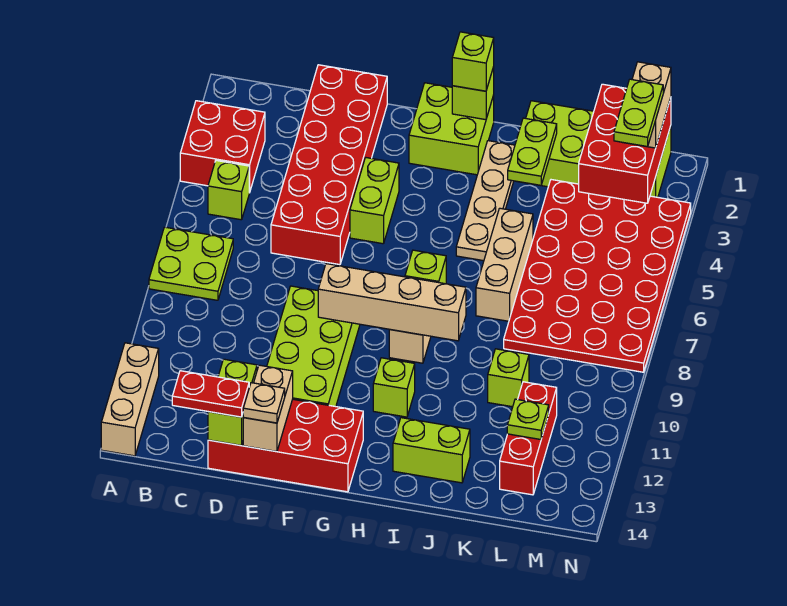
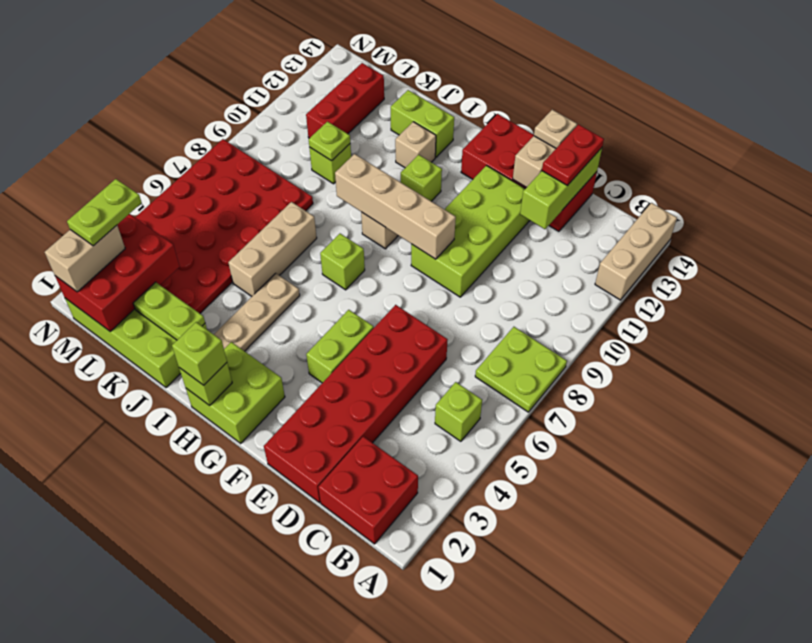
red brick A3:B4 level 1 -> red brick B1:C2 level 1
red plate C14:D14 level 3 -> red plate D13:D14 level 3
lime brick D13:D14 level 2 -> lime brick D12:D14 level 2
none -> tan brick I12 level 1
lime plate J2:J3 level 2 -> lime plate J2:K2 level 2
lime plate L12 level 2 -> lime plate K10 level 2

